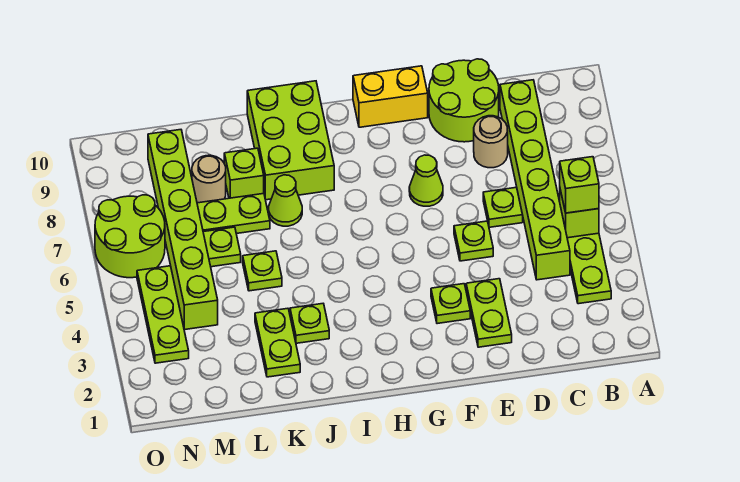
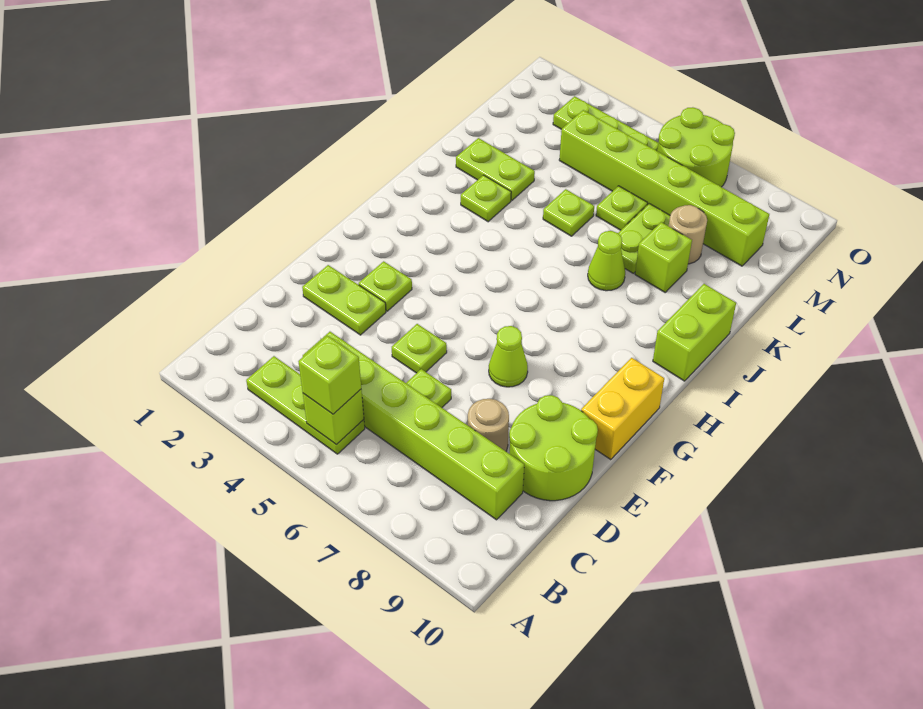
lime brick I8:J10 level 1 -> lime brick I10:J10 level 1

